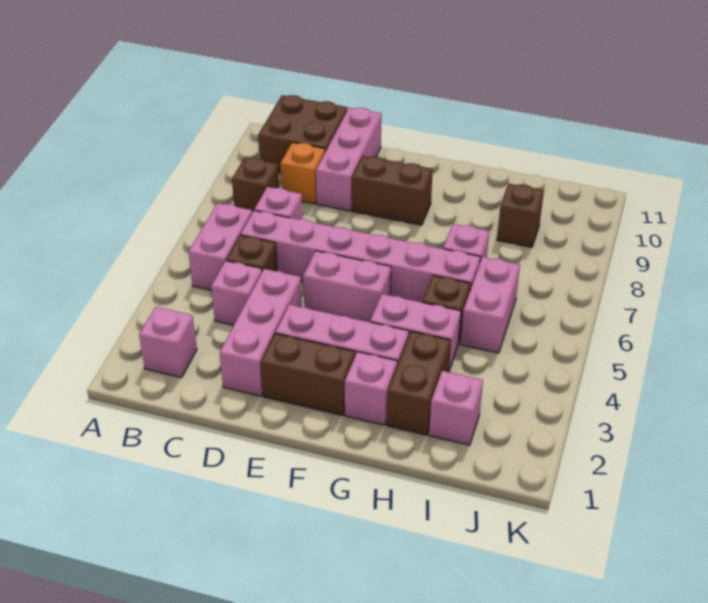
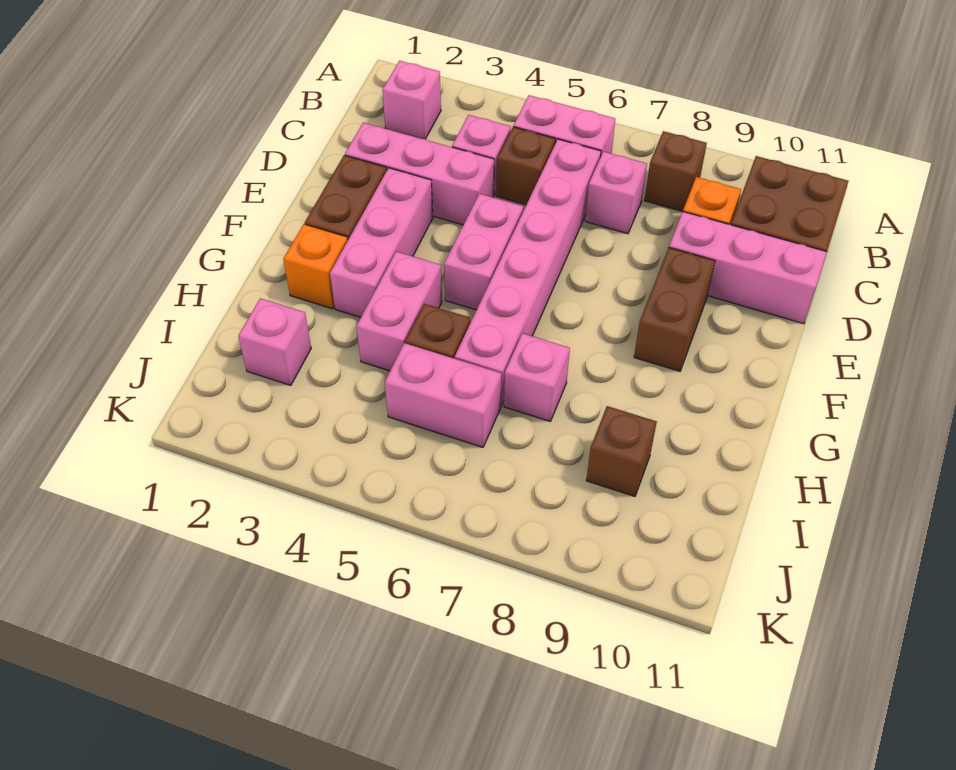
pink brick G2 level 1 -> orange brick G2 level 1
brown brick H2:H3 level 1 -> none

